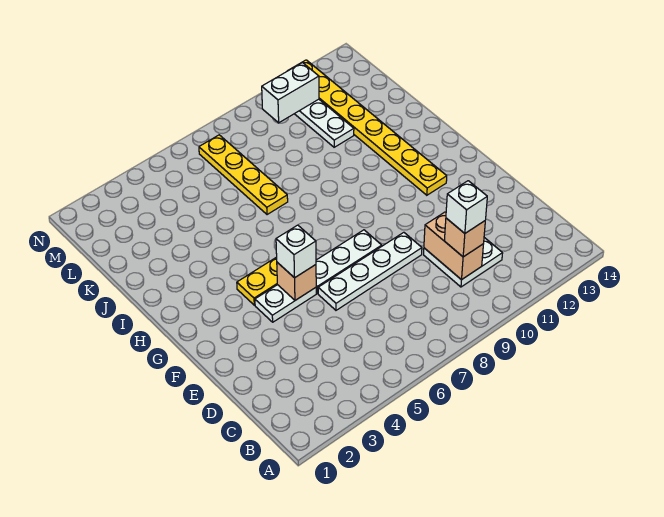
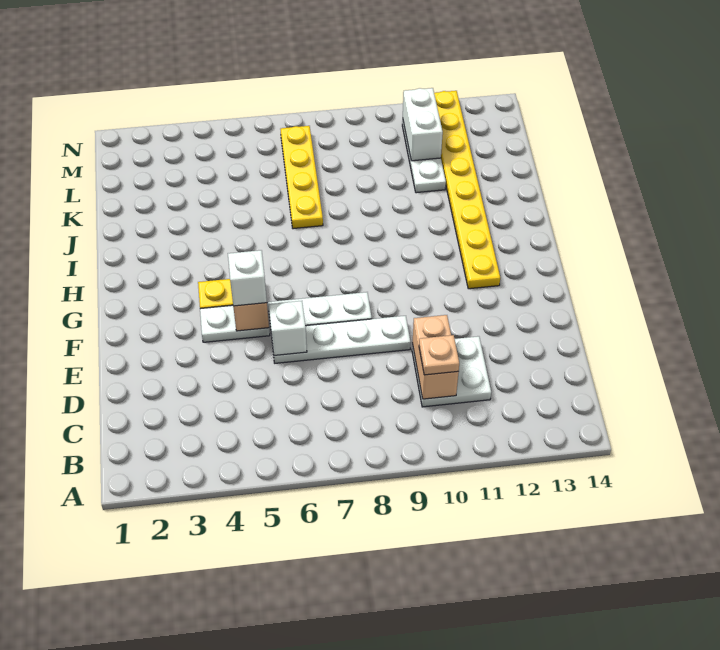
tan brick C10 level 3 -> tan plate C10 level 3
white brick C10 level 4 -> white brick E6 level 2
white brick M10:M11 level 2 -> white brick L11:M11 level 2

